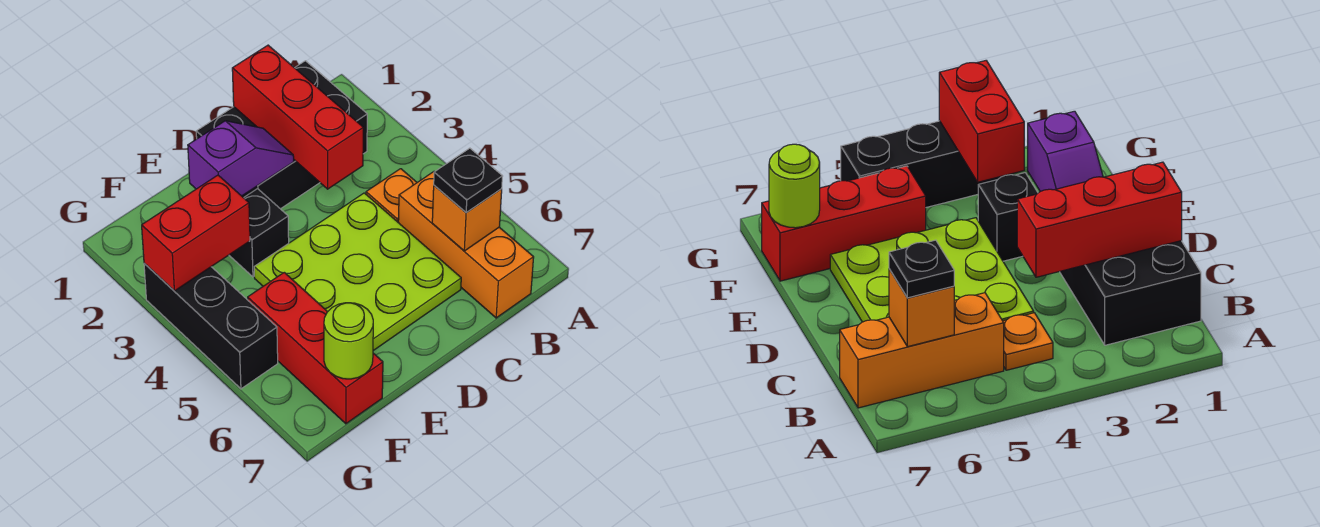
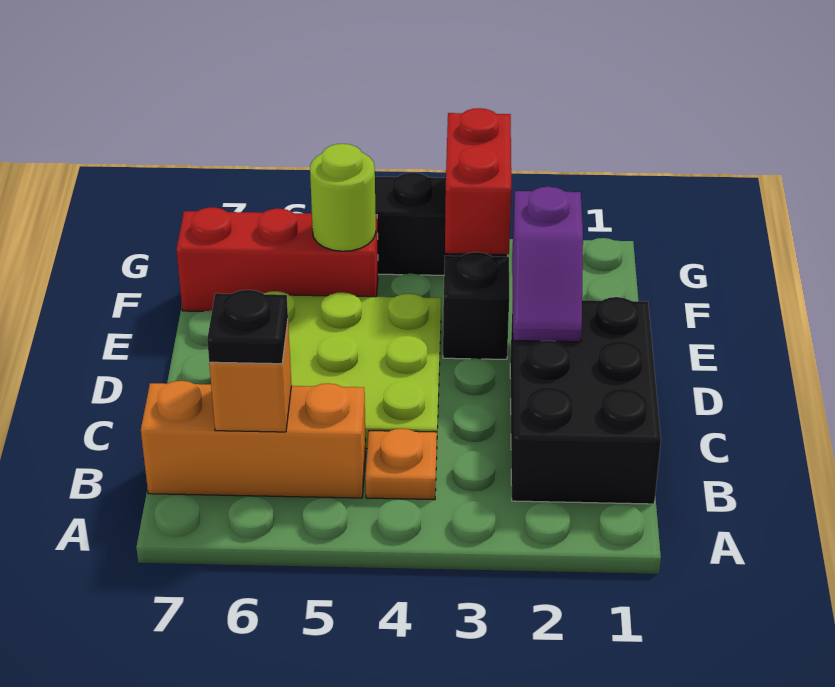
red brick C1:C3 level 2 -> none
lime round brick F7 level 2 -> lime round brick F5 level 2

